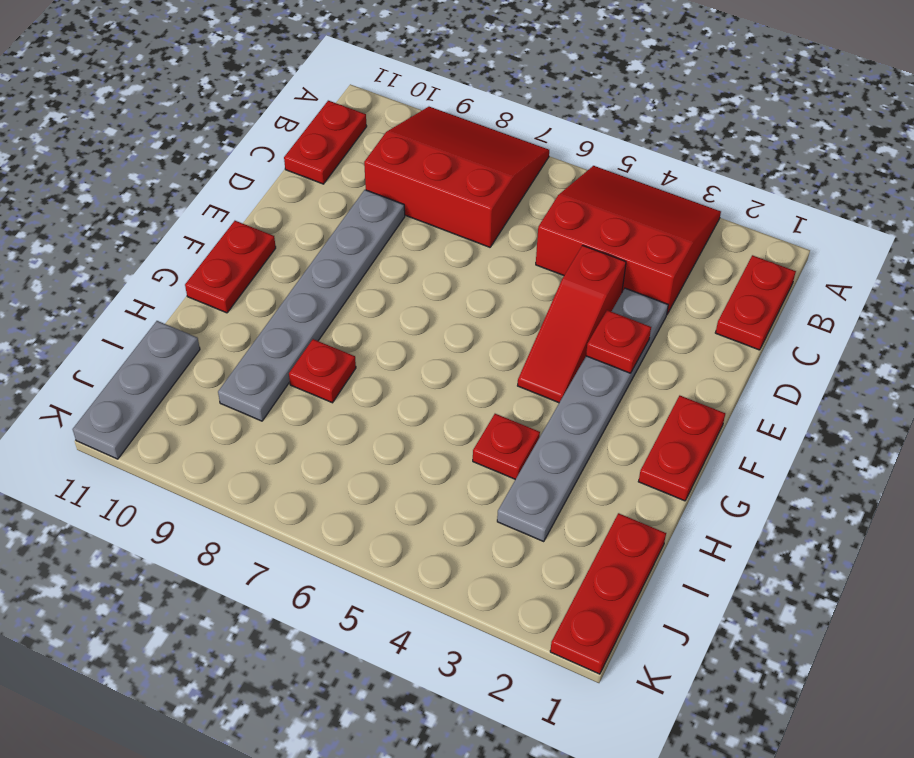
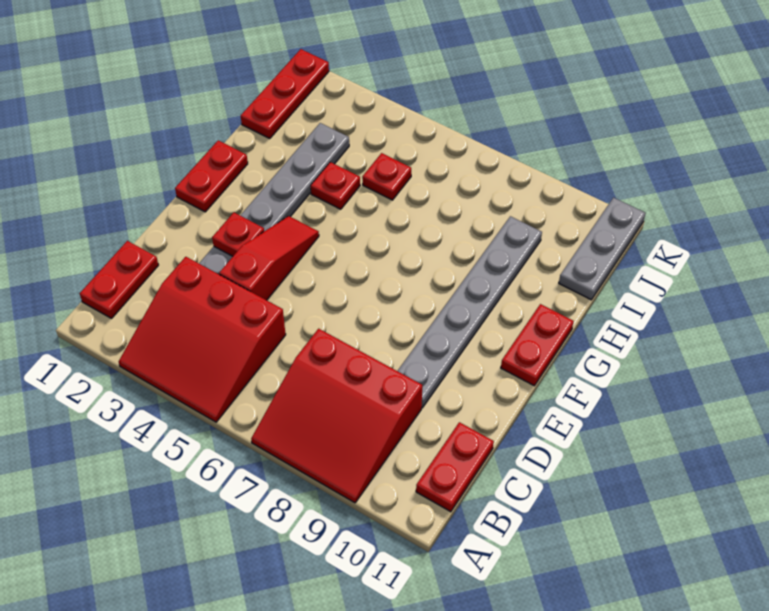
red plate H8 level 1 -> red plate I5 level 1

